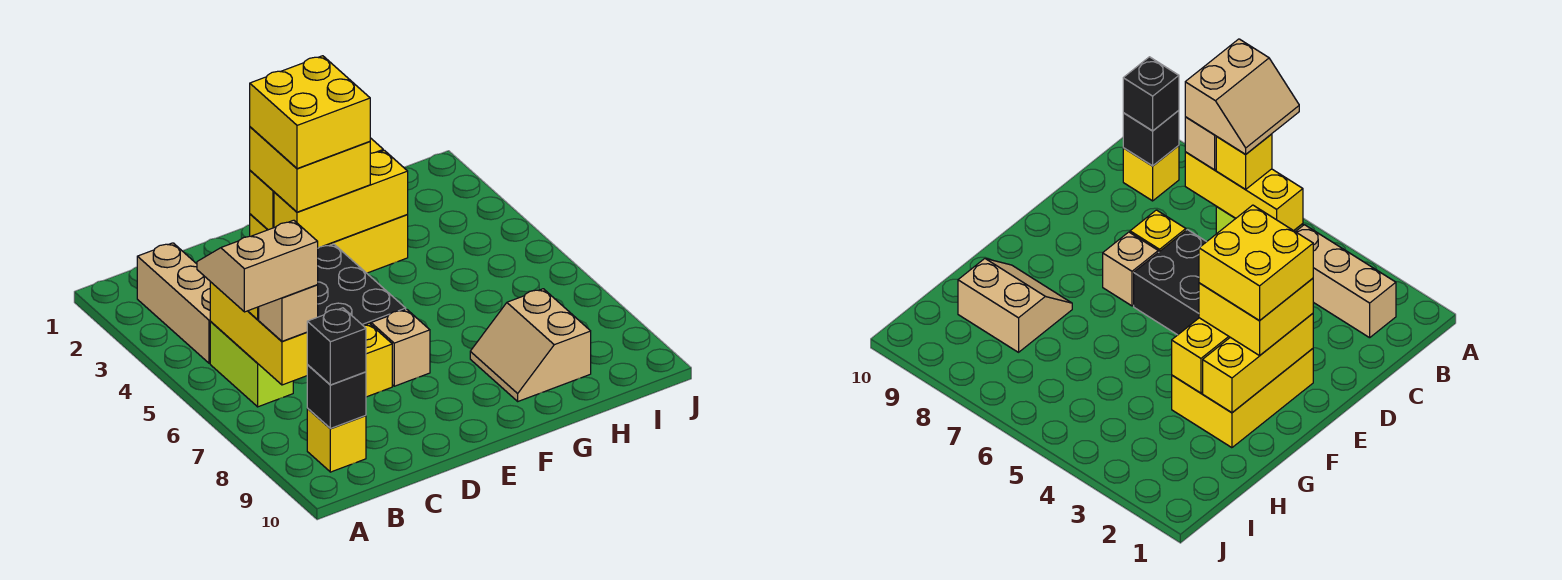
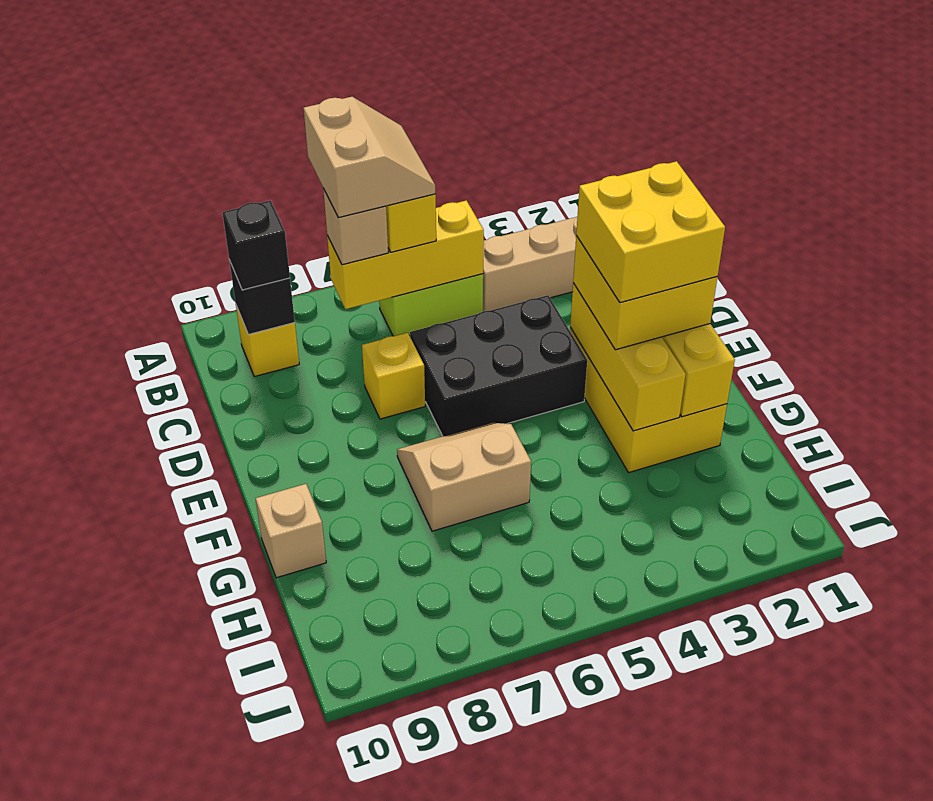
tan brick E7 level 1 -> tan brick G10 level 1
tan slope G8:H9 level 1 top H -> tan slope F6:G7 level 1 top G

